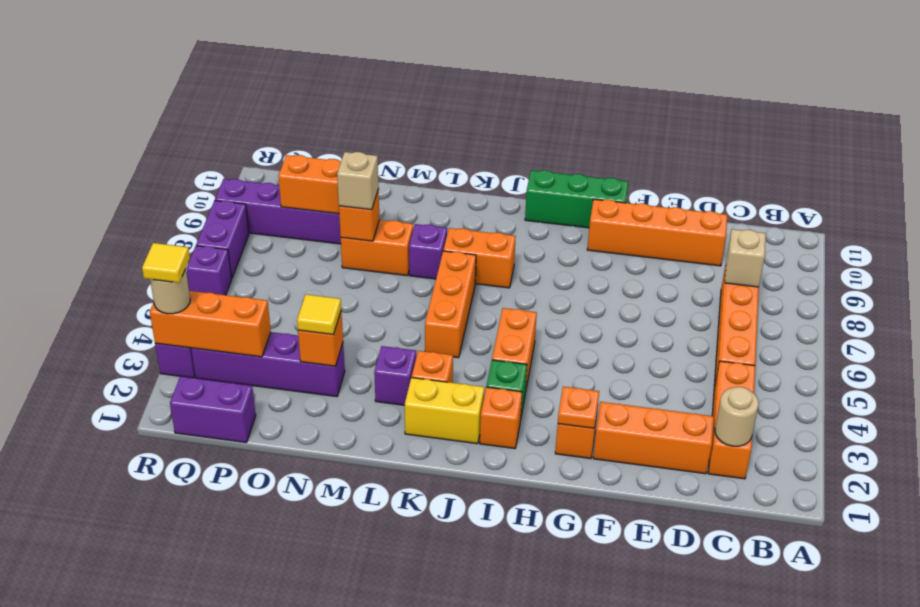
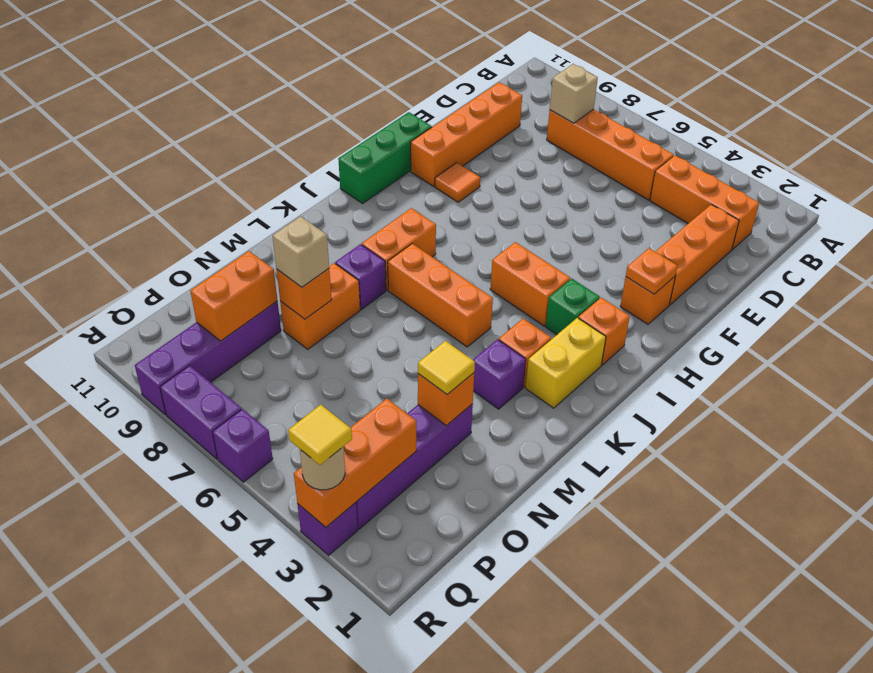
tan round brick C2 level 2 -> none
none -> orange tile G9 level 1
purple brick P1:Q1 level 1 -> none

